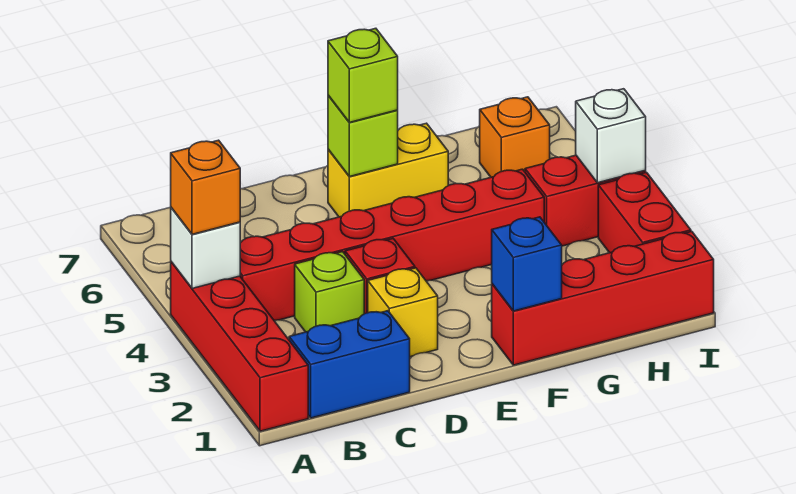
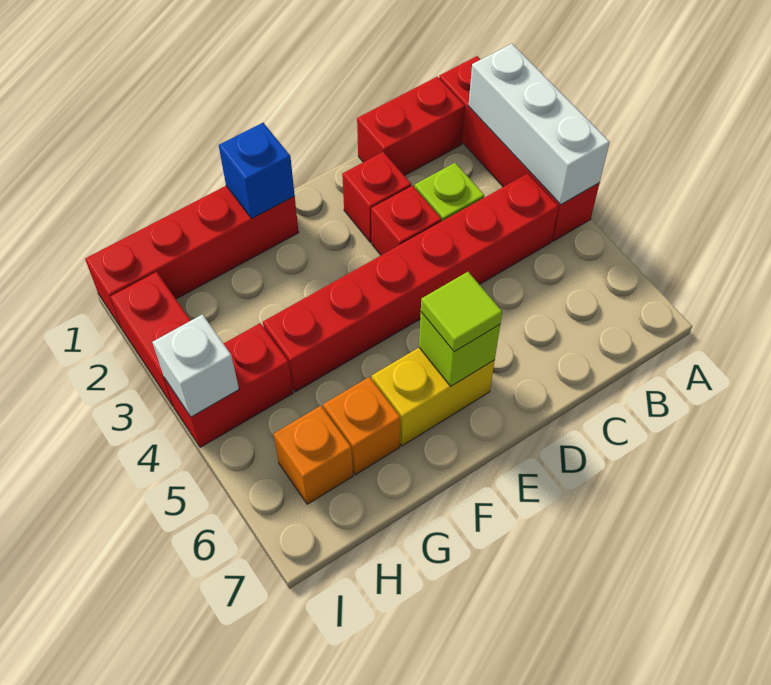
white brick A4 level 2 -> white brick A2:A4 level 2
orange brick A4 level 3 -> orange brick G6 level 1
blue brick B1:C1 level 1 -> red brick B1:C1 level 1
yellow brick D2 level 1 -> red brick D2 level 1
lime brick E6 level 3 -> lime tile E6 level 3

